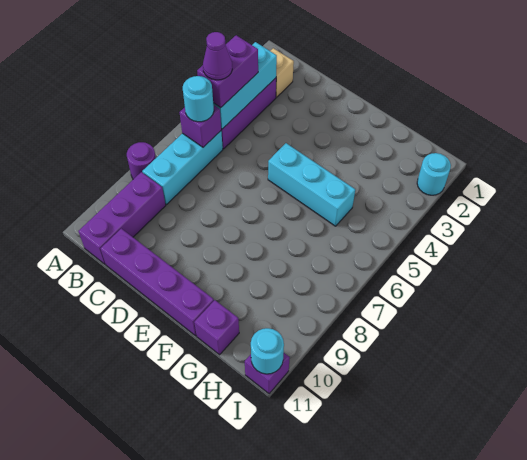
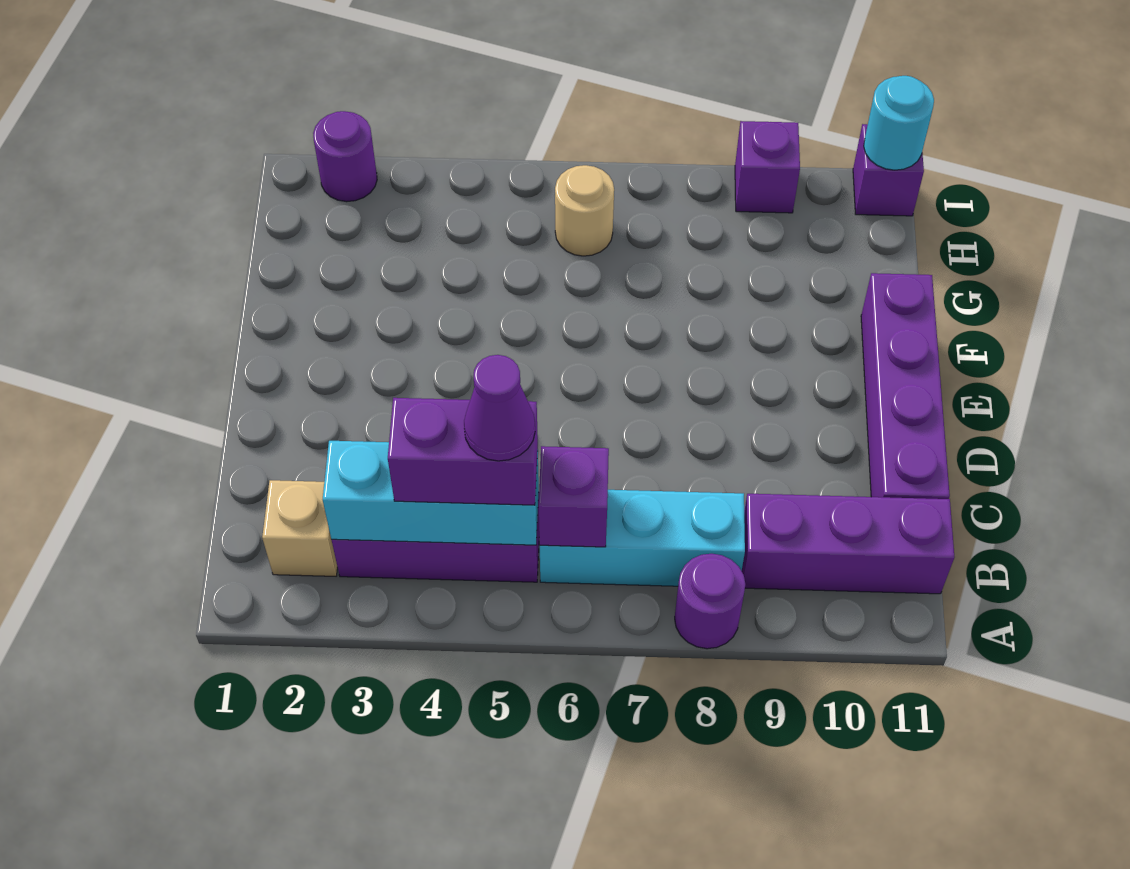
cyan round brick B6 level 3 -> none
cyan brick E5:G5 level 1 -> none
purple brick G11 level 1 -> purple brick I9 level 1
none -> tan round brick H6 level 1
cyan round brick I2 level 1 -> purple round brick I2 level 1

